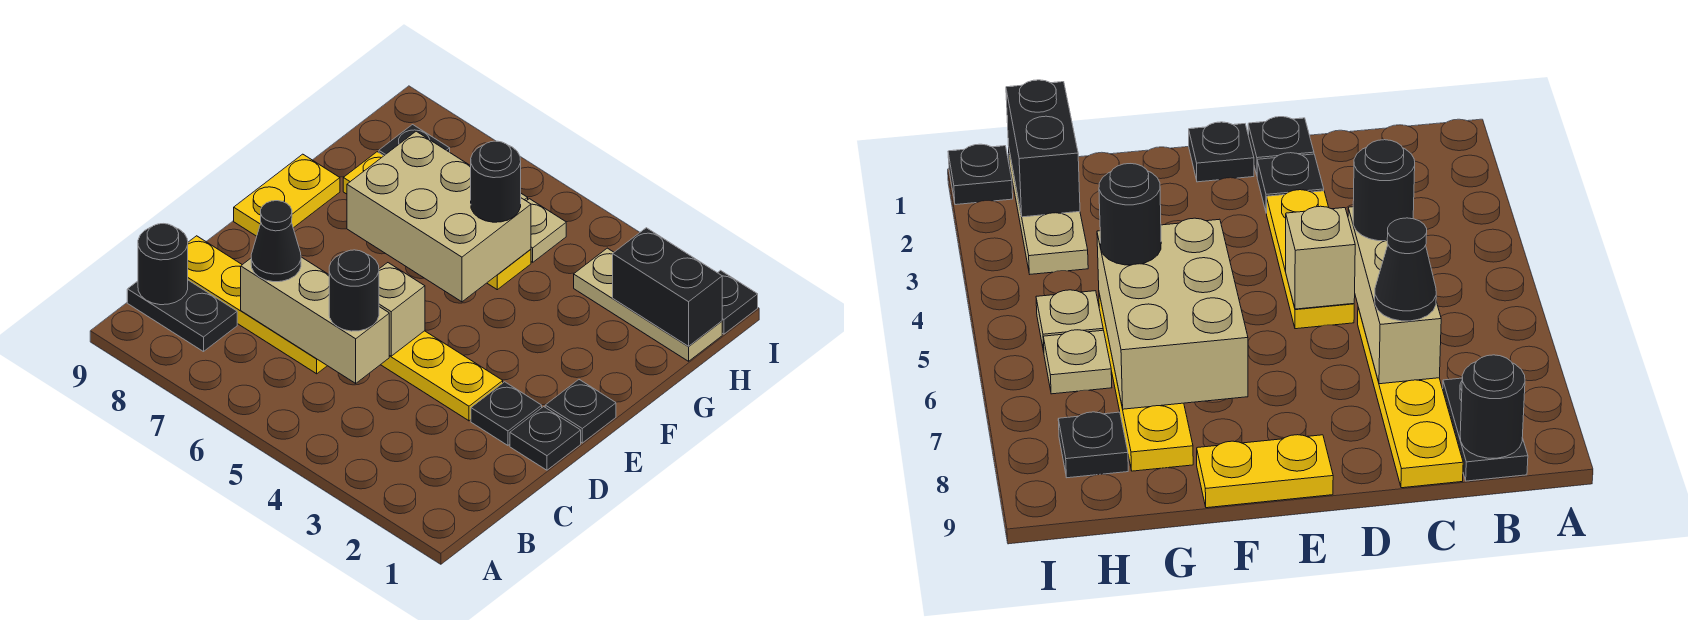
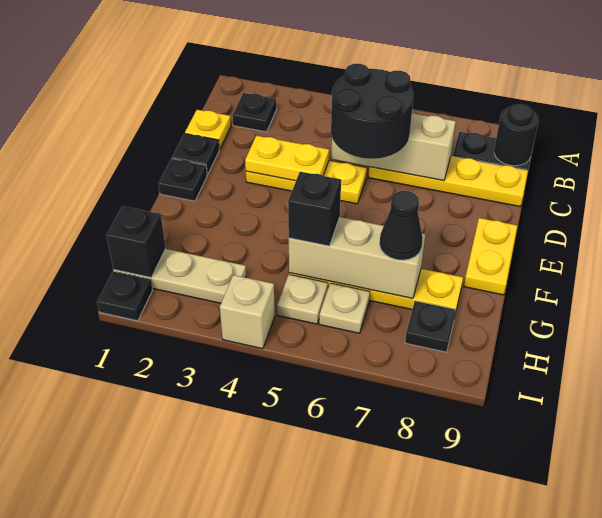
none -> yellow plate C1 level 1
black round brick C5 level 3 -> black round brick C5:D6 level 3
black cone C7 level 3 -> black cone G7 level 3
black plate D2 level 1 -> black plate B2 level 1
none -> yellow plate D3:D4 level 2
tan brick D5 level 2 -> tan brick I4 level 1
tan brick F5:G7 level 2 -> tan brick G5:G7 level 2
black round brick G5 level 3 -> black brick G5 level 3
black brick H1:H2 level 2 -> black brick H1 level 2

